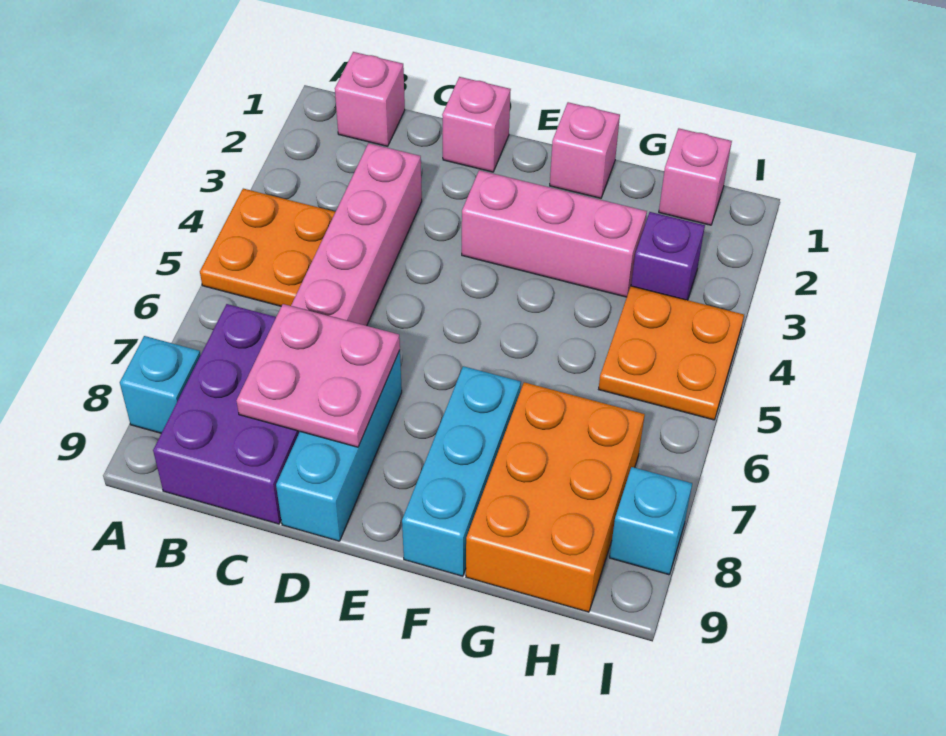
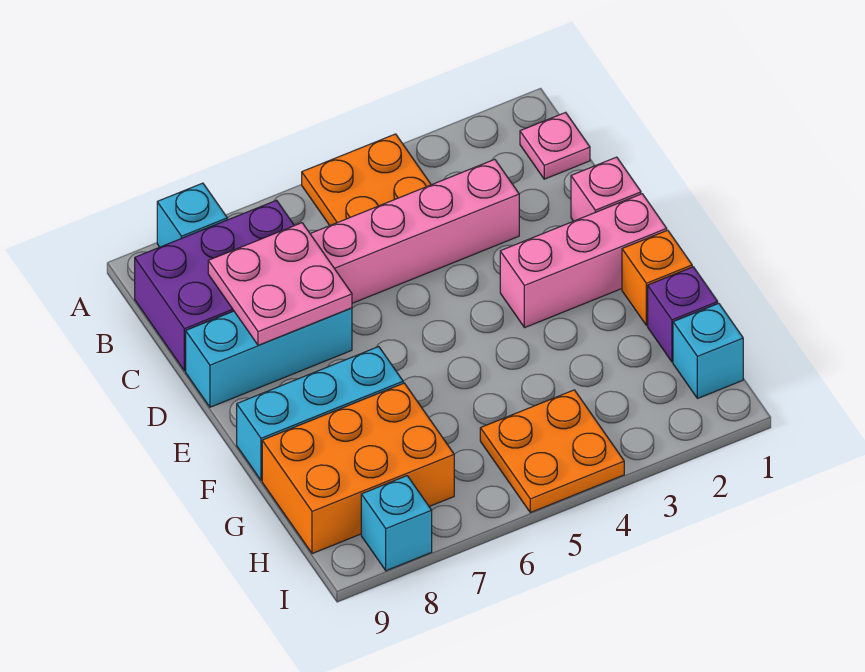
pink brick B1 level 1 -> pink plate B1 level 1
pink brick E3:G3 level 1 -> pink brick E1:E3 level 1
pink brick F1 level 1 -> orange brick F1 level 1
pink brick H1 level 1 -> cyan brick H1 level 1
purple brick H3 level 1 -> purple brick G1 level 1

